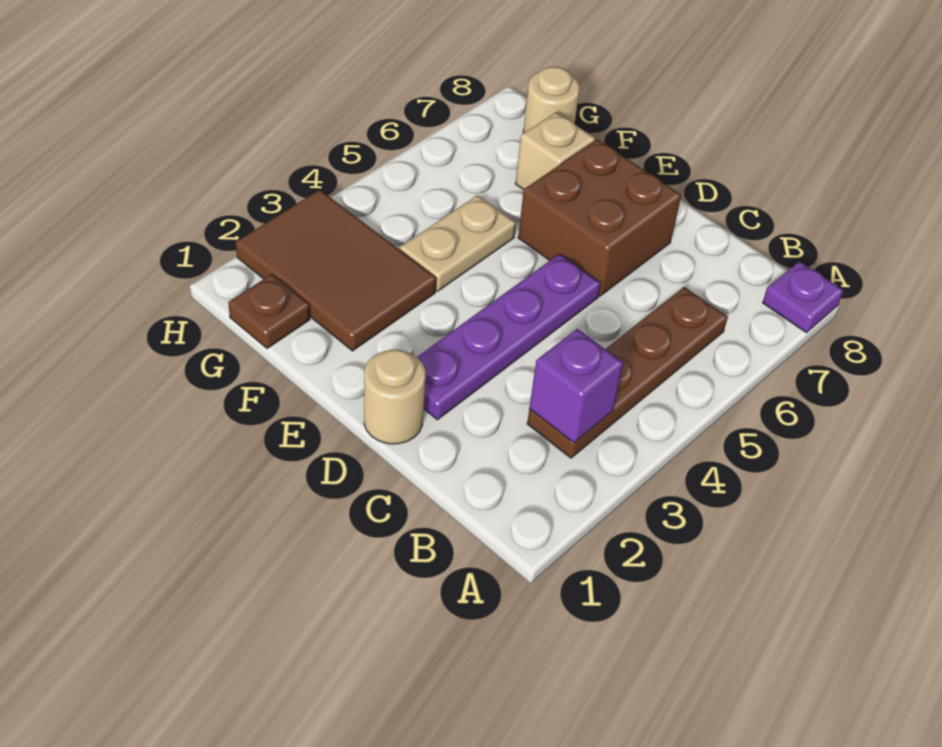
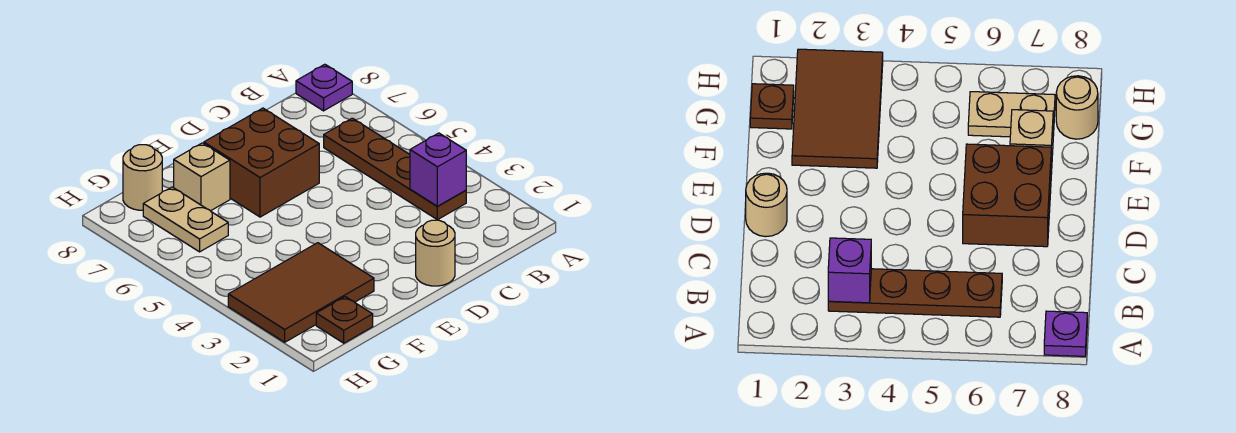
purple plate D2:D5 level 1 -> none
tan plate F4:F5 level 1 -> tan plate G6:G7 level 1

